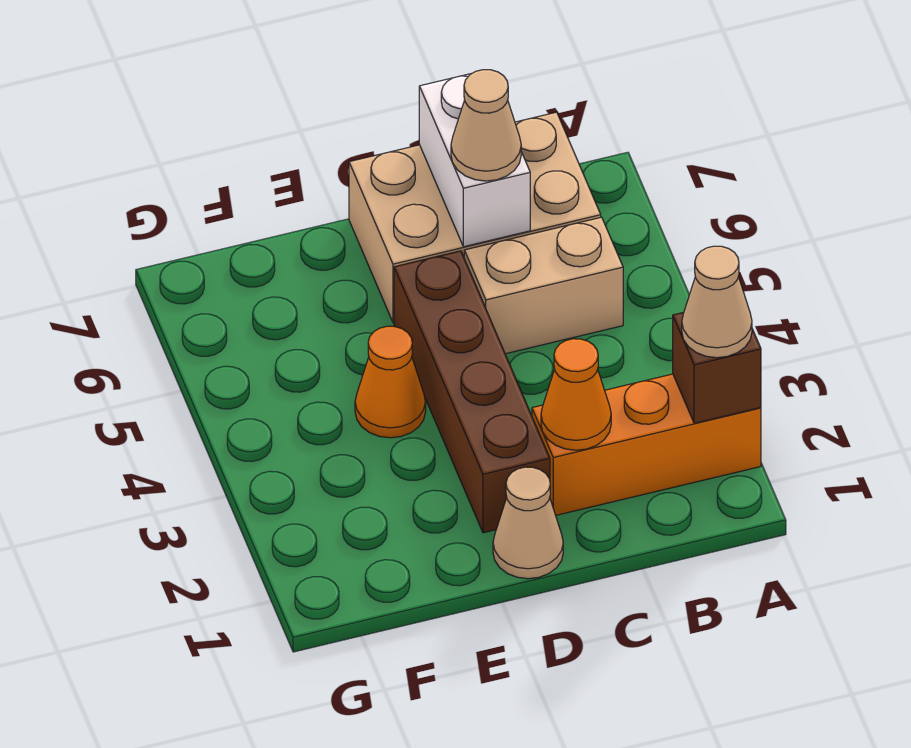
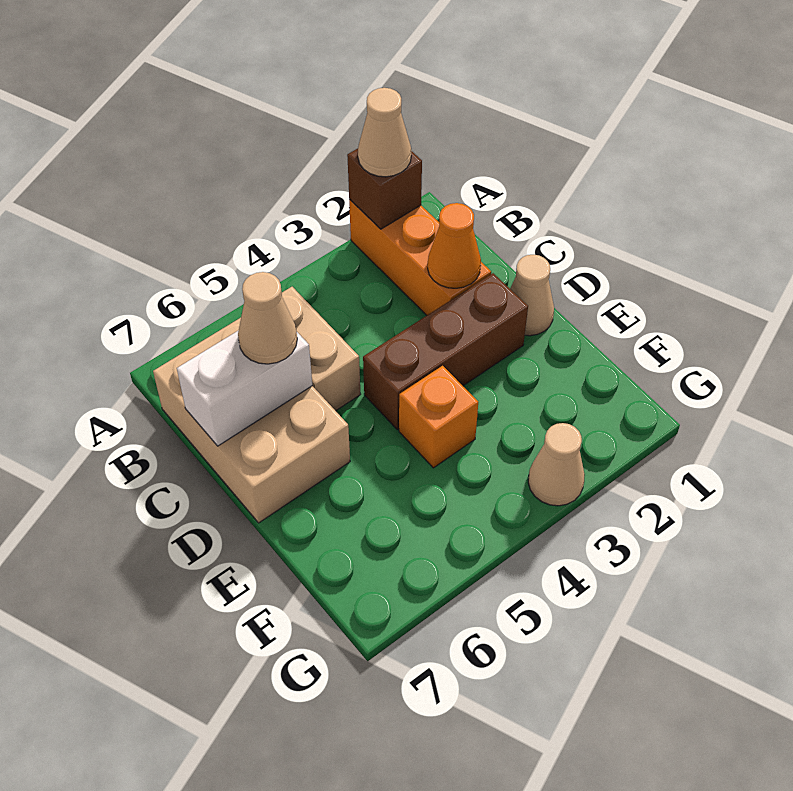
brown brick D2:D5 level 1 -> brown brick D2:D4 level 1
orange cone E4 level 1 -> orange brick E4 level 1
none -> tan cone G3 level 1

